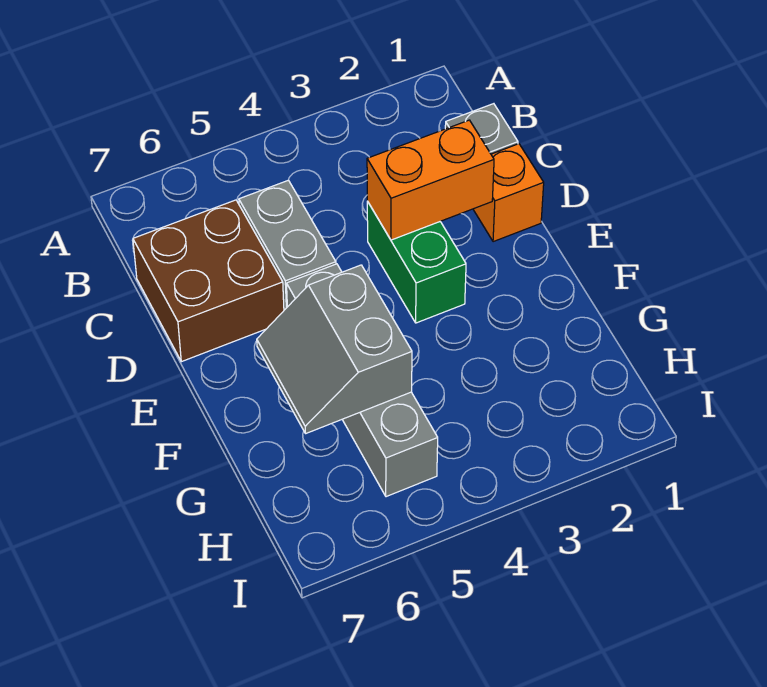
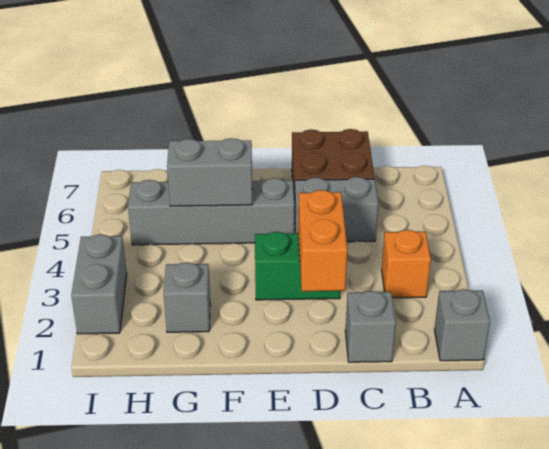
none -> grey brick A1 level 1
orange brick D1 level 1 -> orange brick B3 level 1
none -> grey brick G2 level 1
none -> grey brick I2:I3 level 1

